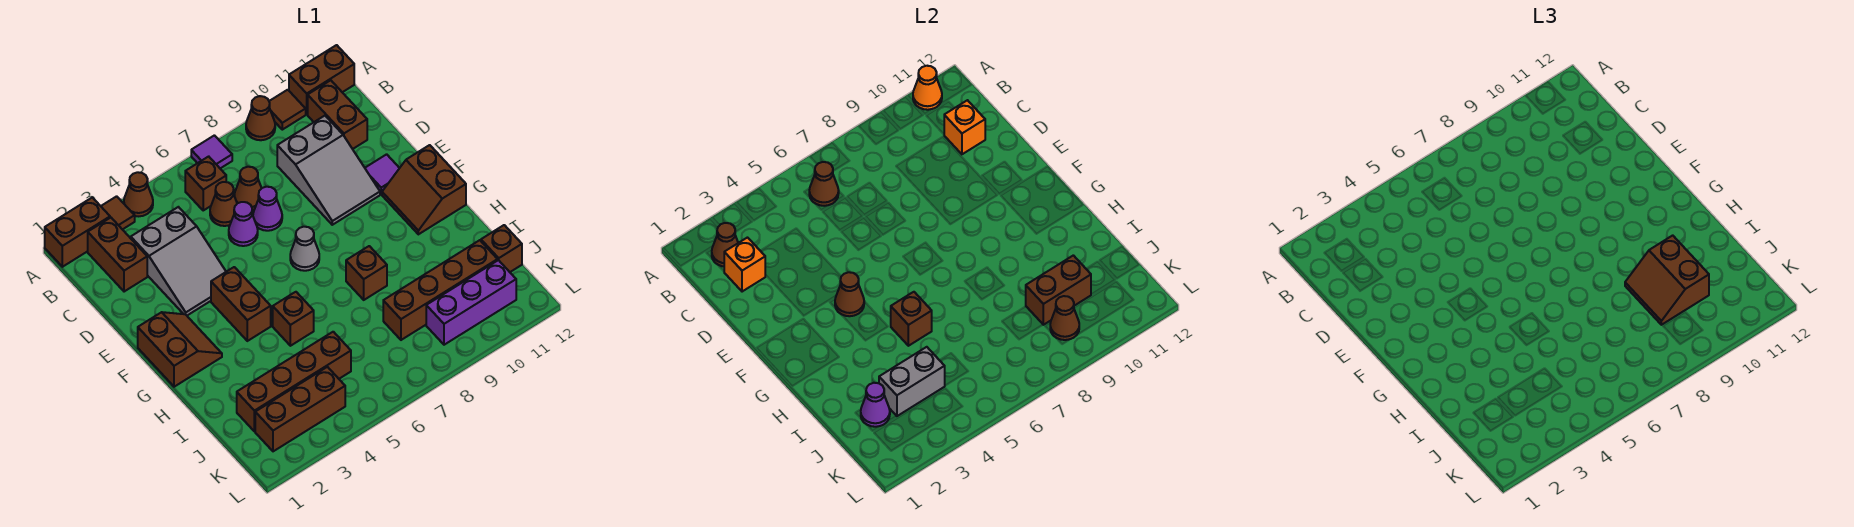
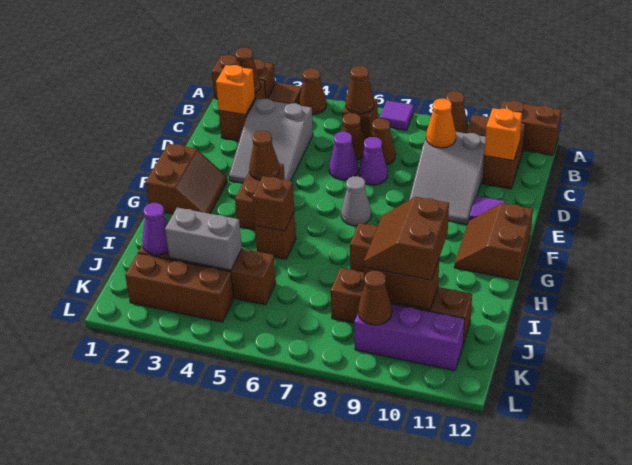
orange cone A11 level 2 -> orange cone C9 level 2
brown brick J12 level 1 -> none

